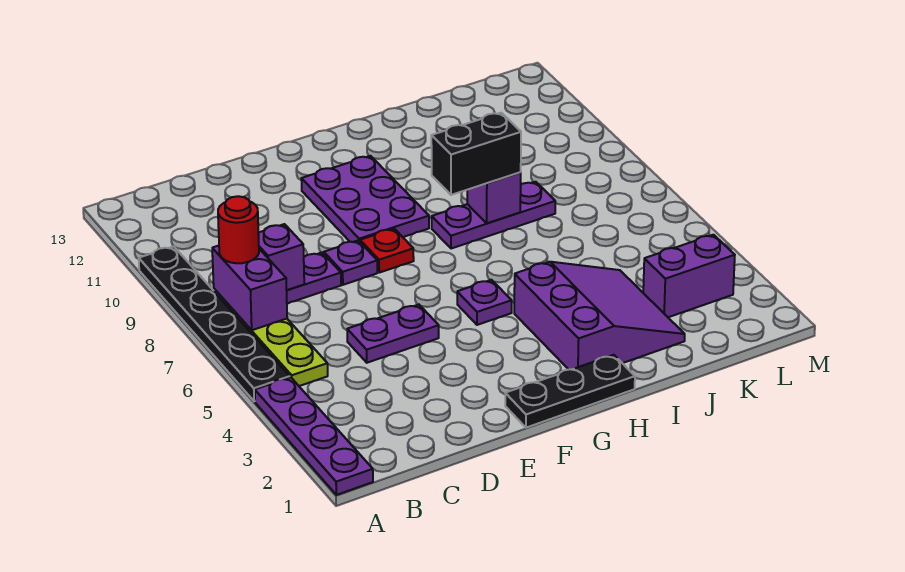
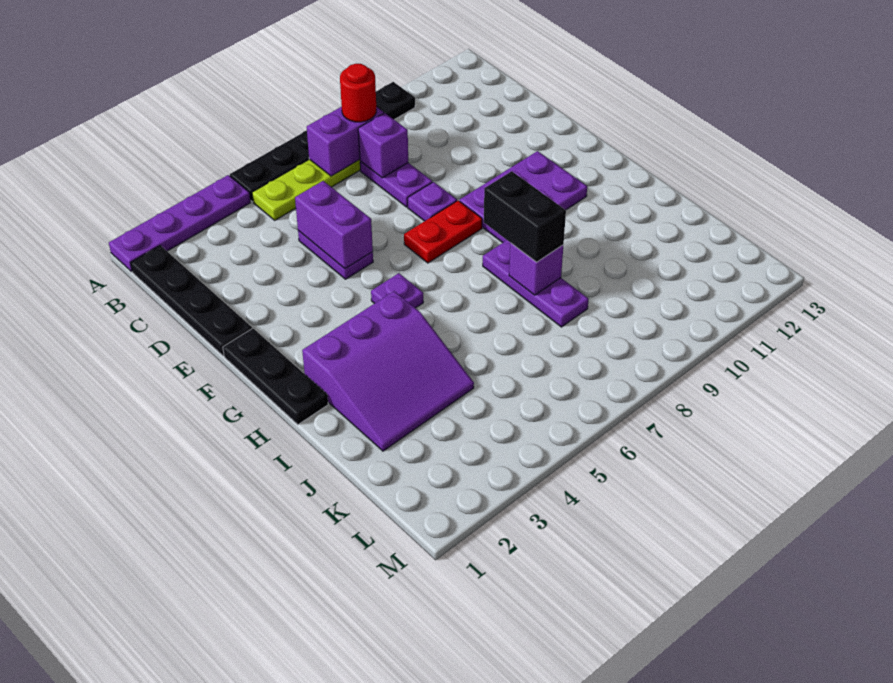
none -> black plate B1:E1 level 1
red plate F8 level 1 -> red plate F7:F8 level 1
purple brick K3:L3 level 1 -> purple brick D5:E5 level 2

